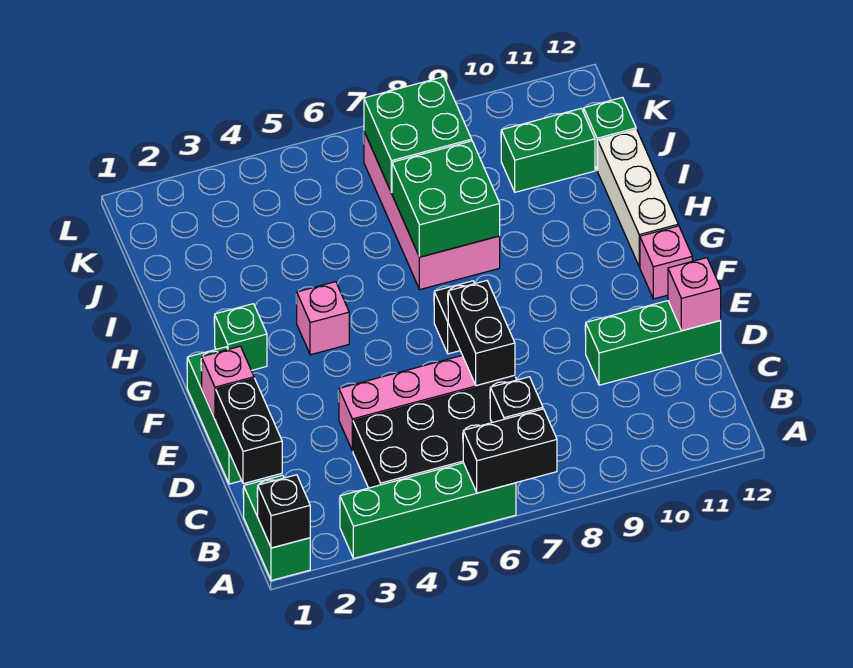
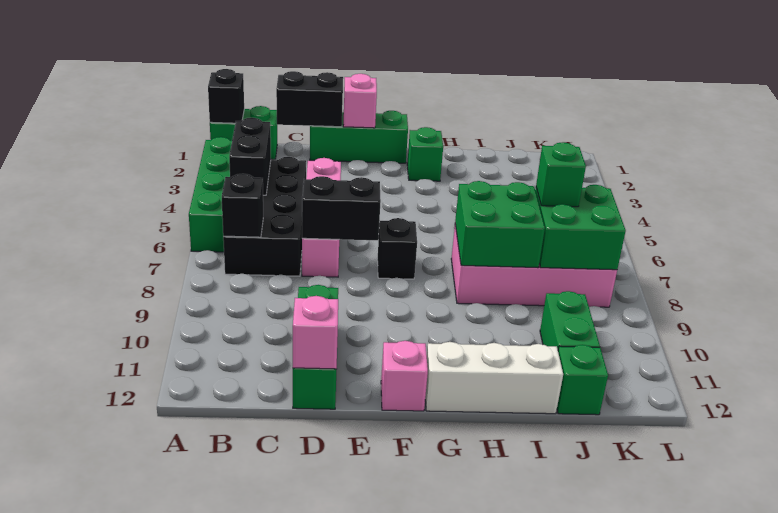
black brick A6:A7 level 2 -> black brick B4:B5 level 2
pink brick G4 level 1 -> none
none -> green brick J7 level 3

